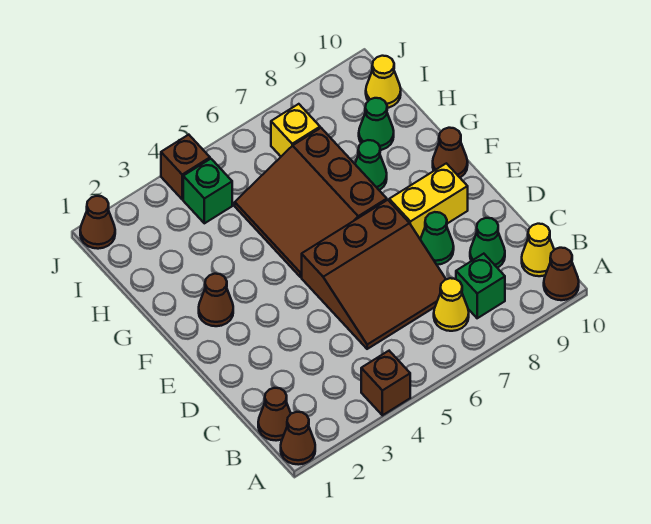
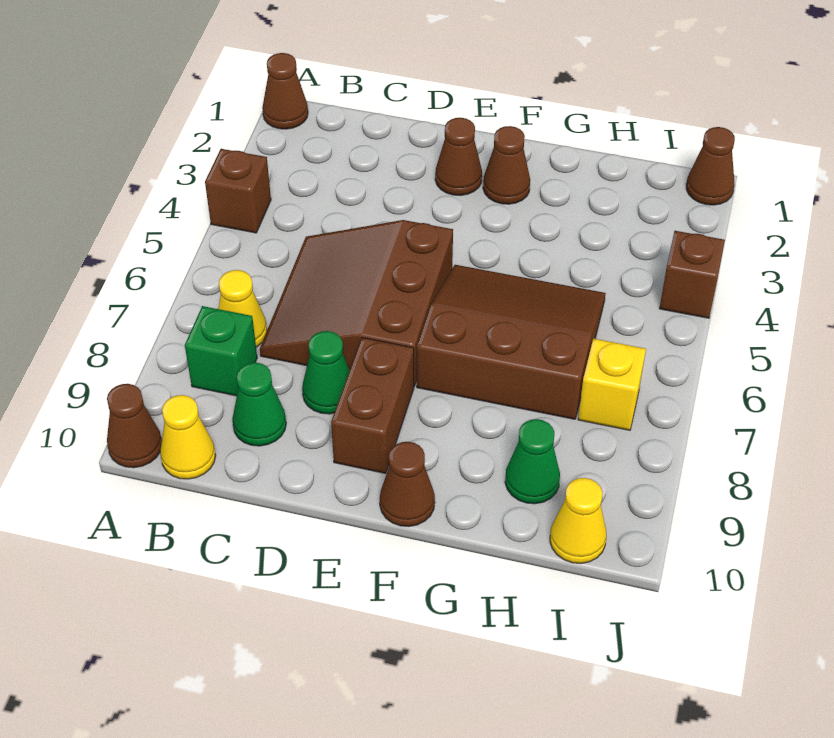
brown cone B1 level 1 -> brown cone E2 level 1
yellow brick E8:E9 level 1 -> brown brick E8:E9 level 1
green cone G8 level 1 -> none
green brick I4 level 1 -> none

